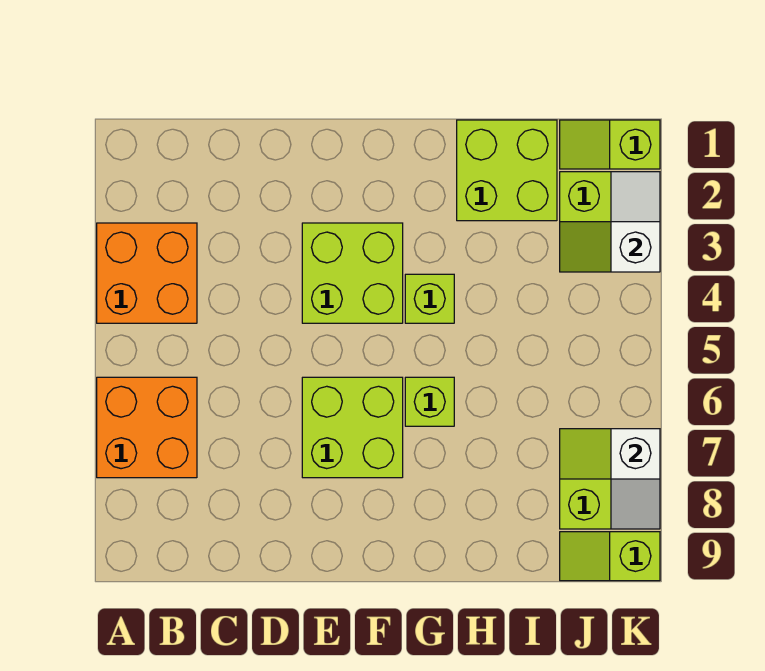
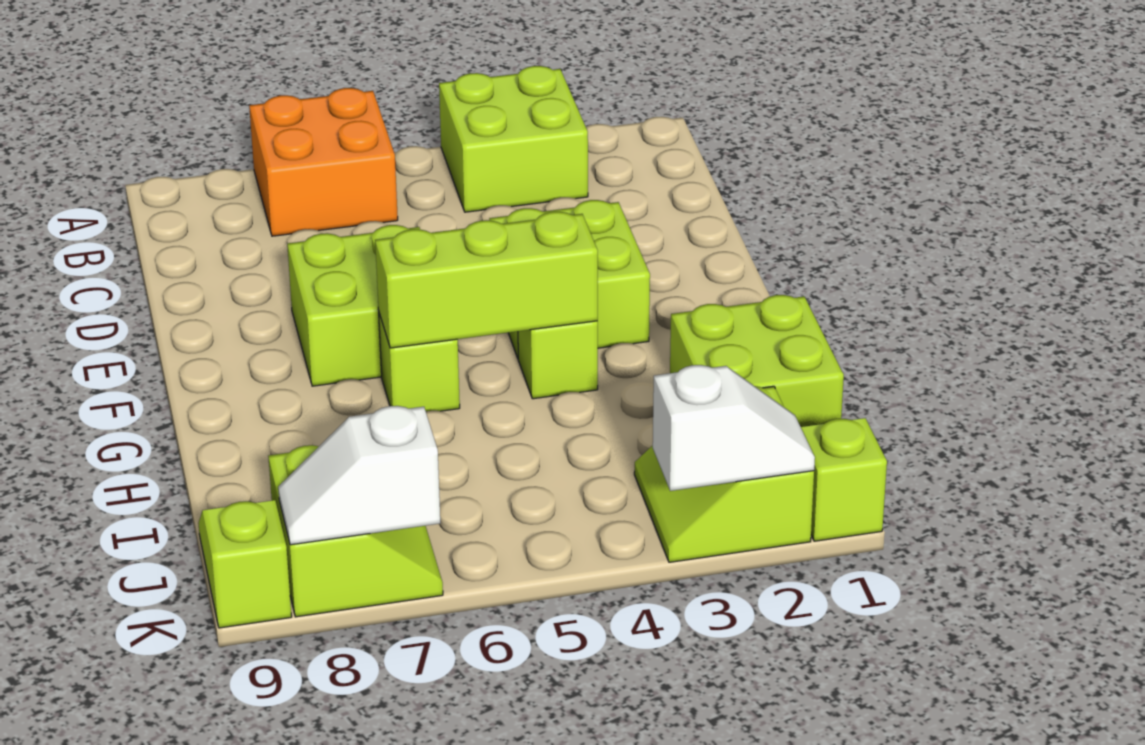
orange brick A3:B4 level 1 -> lime brick A3:B4 level 1
none -> lime brick G4:G6 level 2

